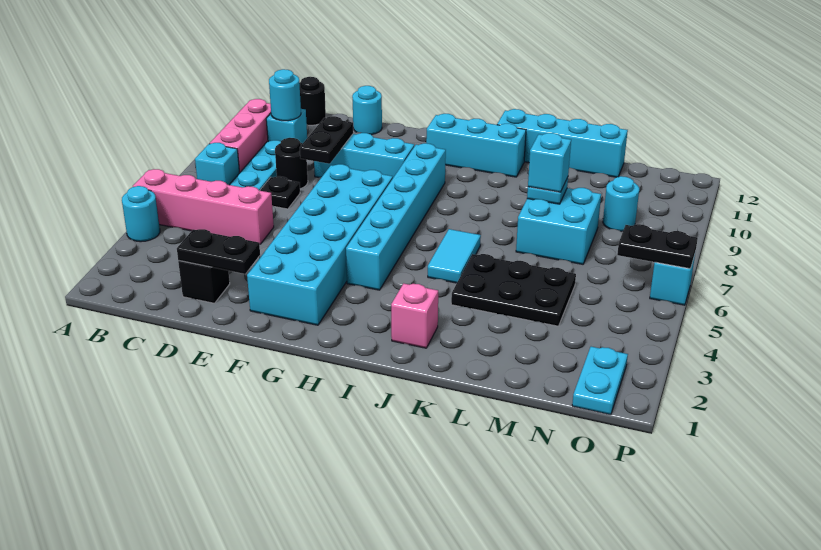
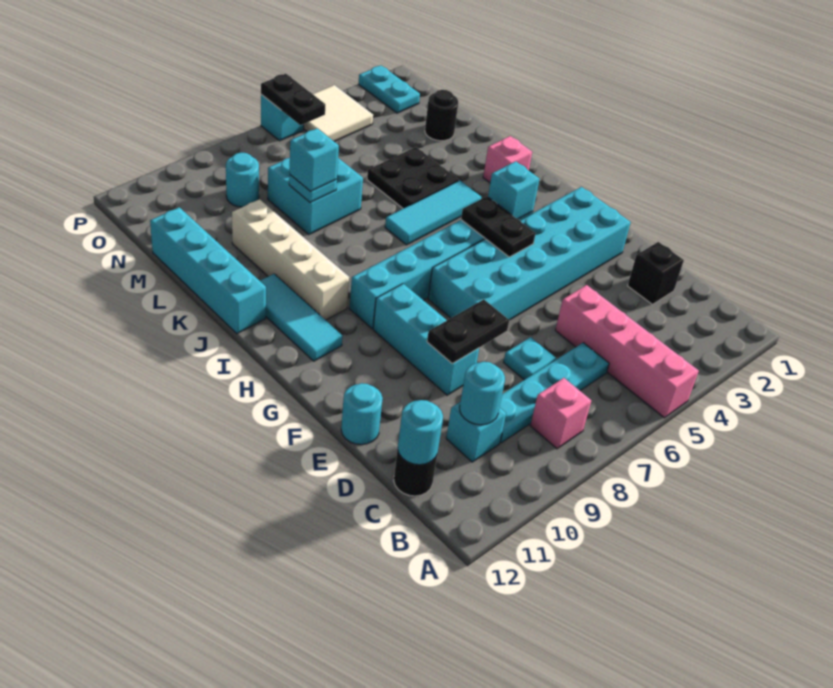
cyan round brick A4 level 1 -> cyan round brick C12 level 2
cyan brick B7 level 1 -> cyan brick H4 level 2
pink brick B8:B10 level 1 -> pink brick B8 level 1
black plate D2:E2 level 2 -> black plate G5:H5 level 2
black plate D7 level 1 -> cyan plate D7 level 1
black round brick D8 level 1 -> black round brick M2 level 1
cyan brick H11:J11 level 1 -> cyan tile H11:J11 level 1
none -> white brick I10:L10 level 1
cyan tile J5:J6 level 1 -> cyan tile J4:J6 level 1
black plate K4:M5 level 1 -> black plate K4:L5 level 1
cyan plate O1:O2 level 1 -> cyan plate O2:P2 level 1
none -> white tile O4:P5 level 1

